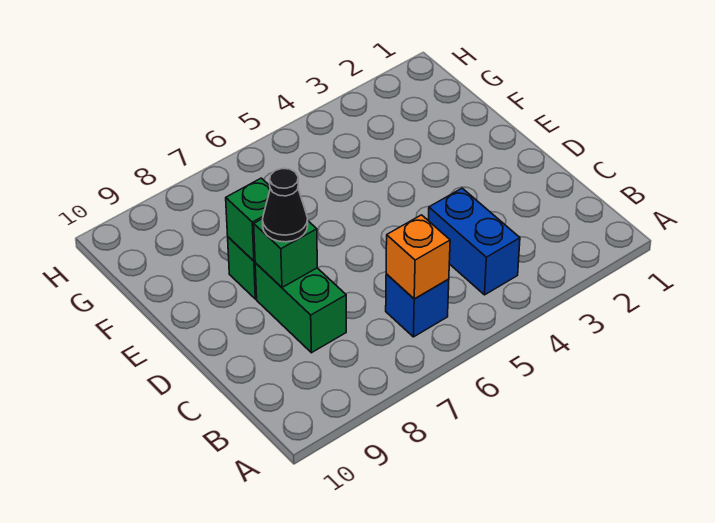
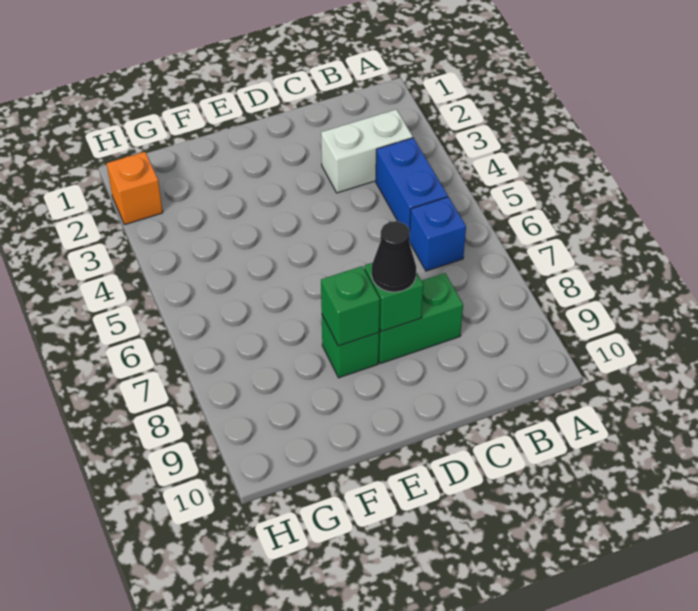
none -> white brick B3:C3 level 1
blue brick B4:C4 level 1 -> blue brick B4:B5 level 1
orange brick B6 level 2 -> orange brick H2 level 1

